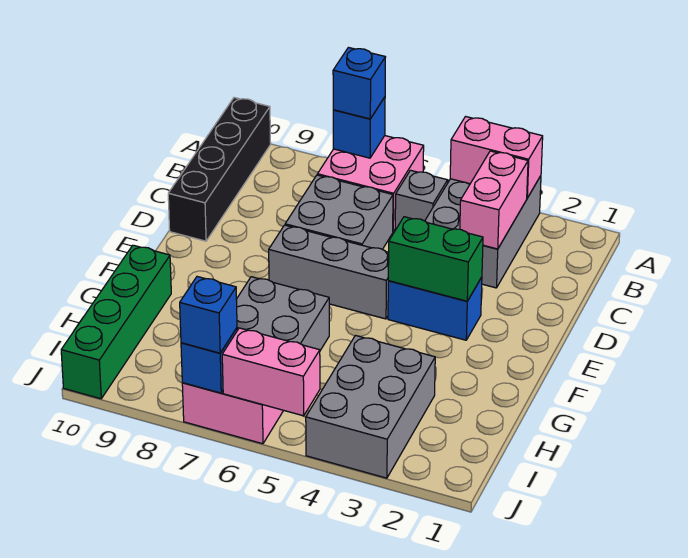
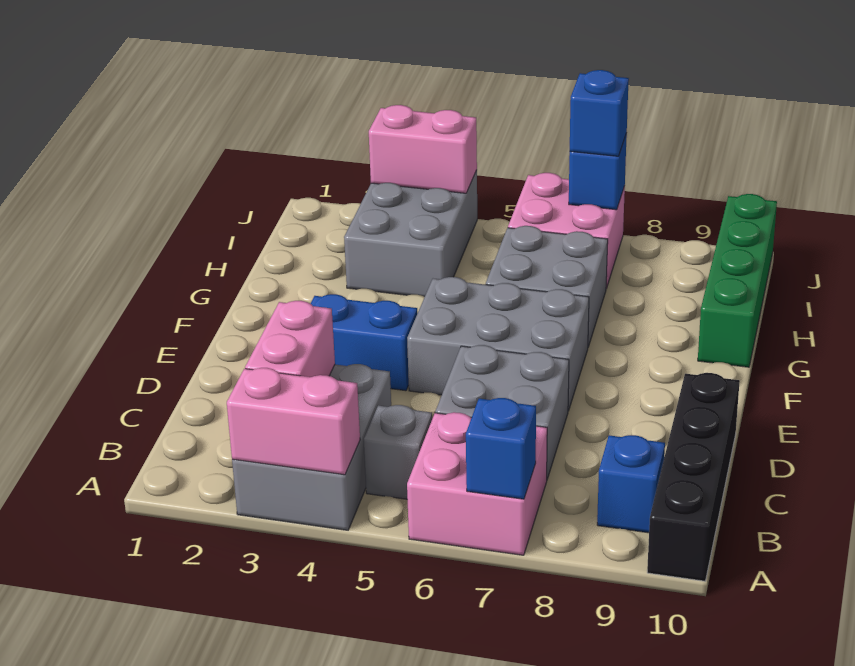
blue brick A7 level 3 -> blue brick B9 level 1
green brick E3:E4 level 2 -> none
grey brick E5:E7 level 1 -> grey brick E5:F7 level 1
pink brick J5:J6 level 2 -> pink brick J3:J4 level 2

